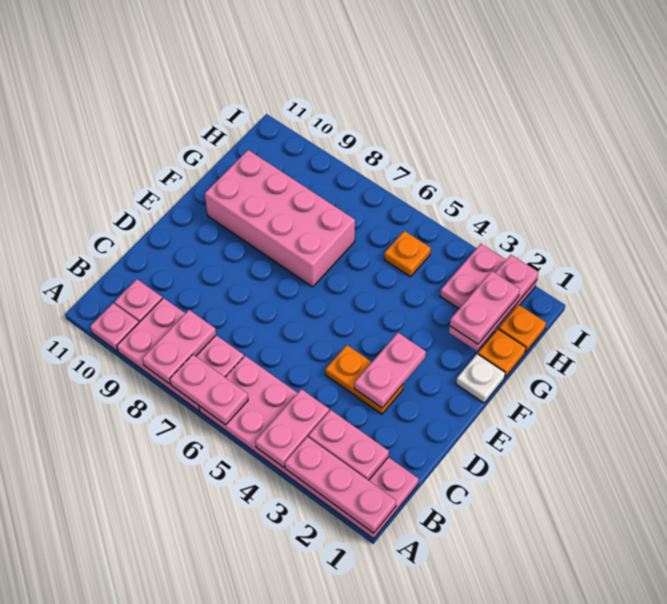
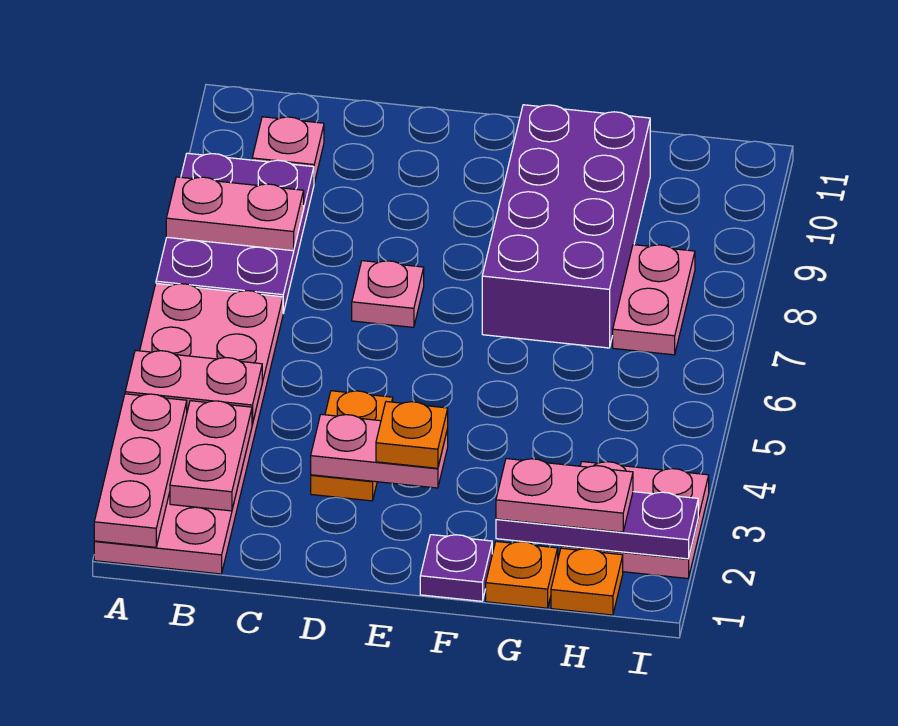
pink plate A6:A7 level 2 -> pink plate H7:H8 level 1
pink plate A7:B9 level 1 -> purple plate A7:B9 level 1
pink plate A10 level 1 -> pink plate D7 level 1
white plate F1 level 1 -> purple plate F1 level 1
pink brick F7:G10 level 1 -> purple brick F7:G10 level 1
pink plate G2:I2 level 2 -> purple plate G2:I2 level 2
orange plate H5 level 1 -> orange plate E3 level 3

